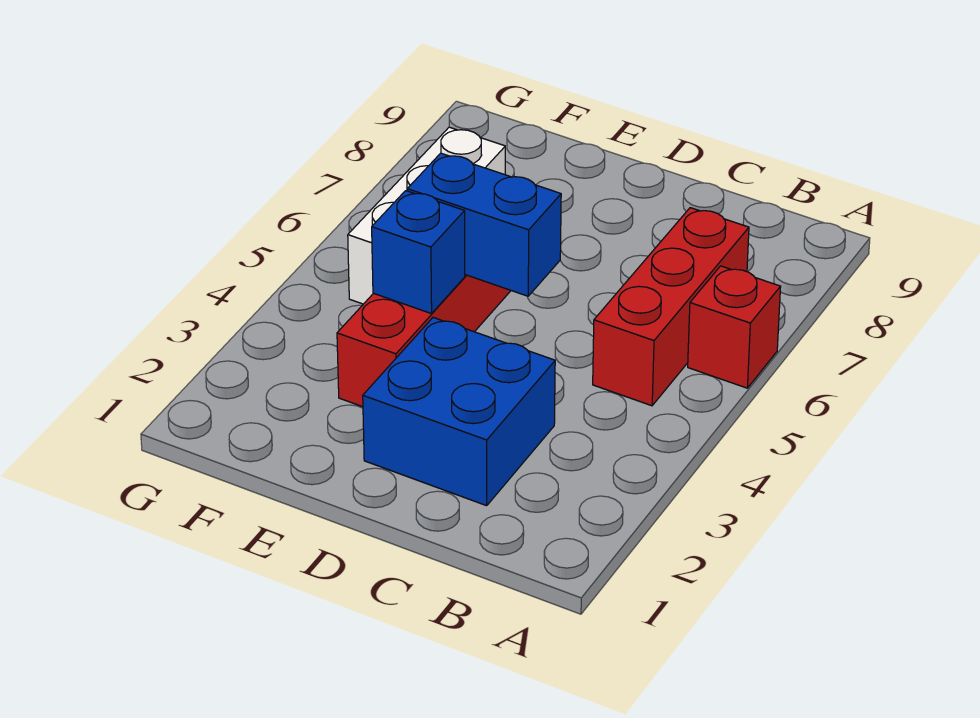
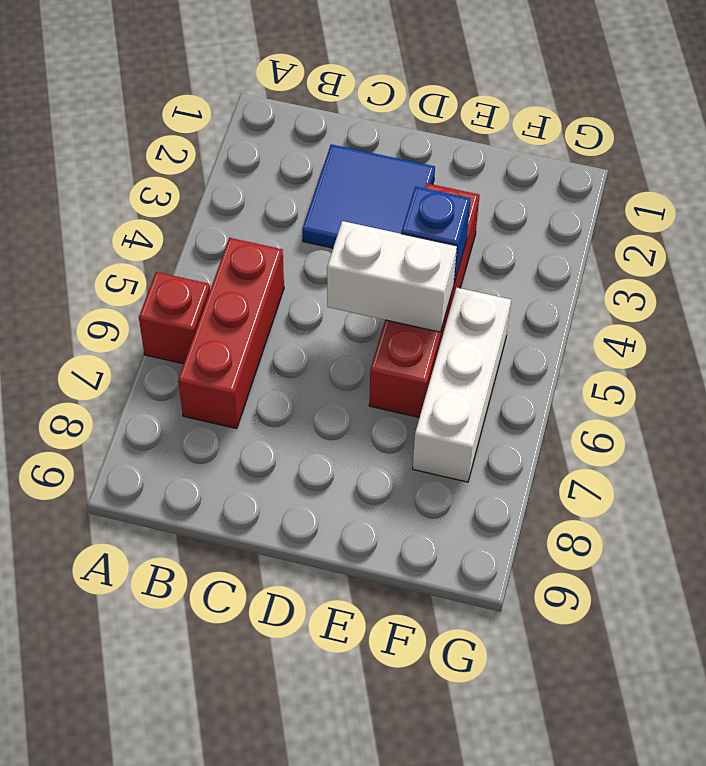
blue brick C2:D3 level 1 -> blue tile C2:D3 level 1
blue brick D5:E5 level 2 -> white brick D5:E5 level 2

